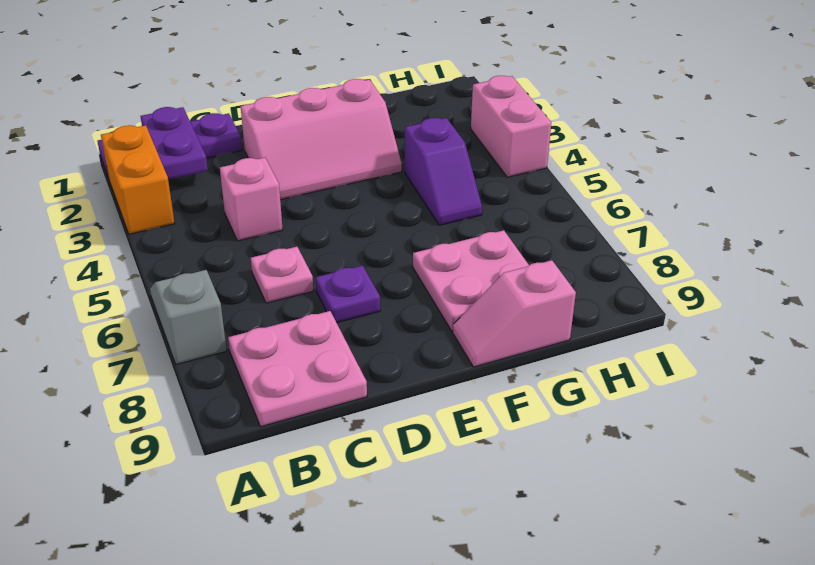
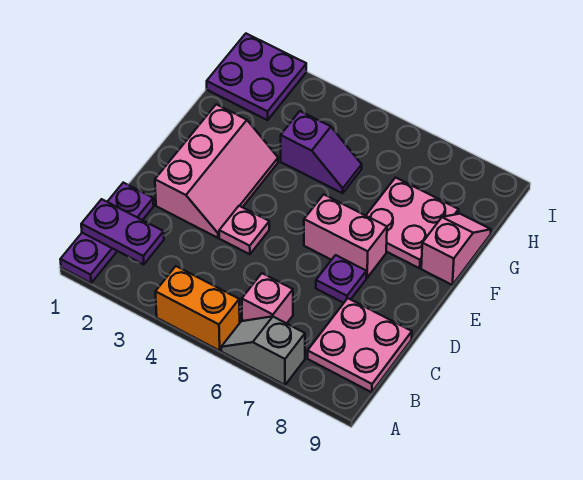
orange brick A2:A3 level 1 -> orange brick A4:A5 level 1
pink brick C4 level 1 -> pink brick B6 level 1
pink plate C6 level 1 -> pink plate D4 level 1
pink slope F9:G9 level 1 top G -> pink slope F9:G9 level 1 top F
none -> purple plate H1:I2 level 1
pink brick I3:I4 level 1 -> pink brick E6:E7 level 1

